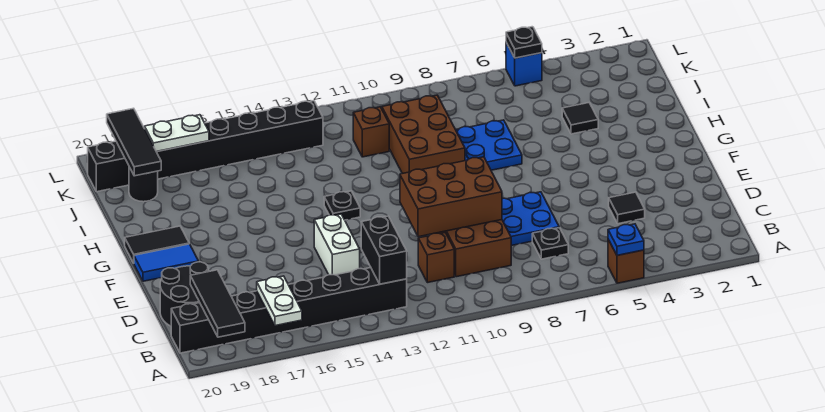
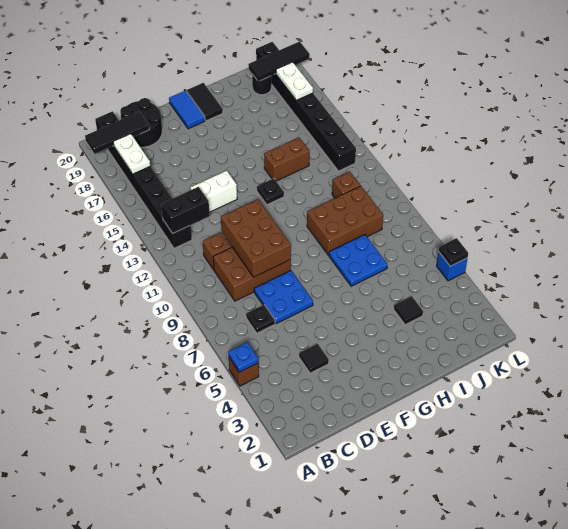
white plate A17:B17 level 2 -> white plate B17:B18 level 2
none -> brown brick H14:I14 level 1

